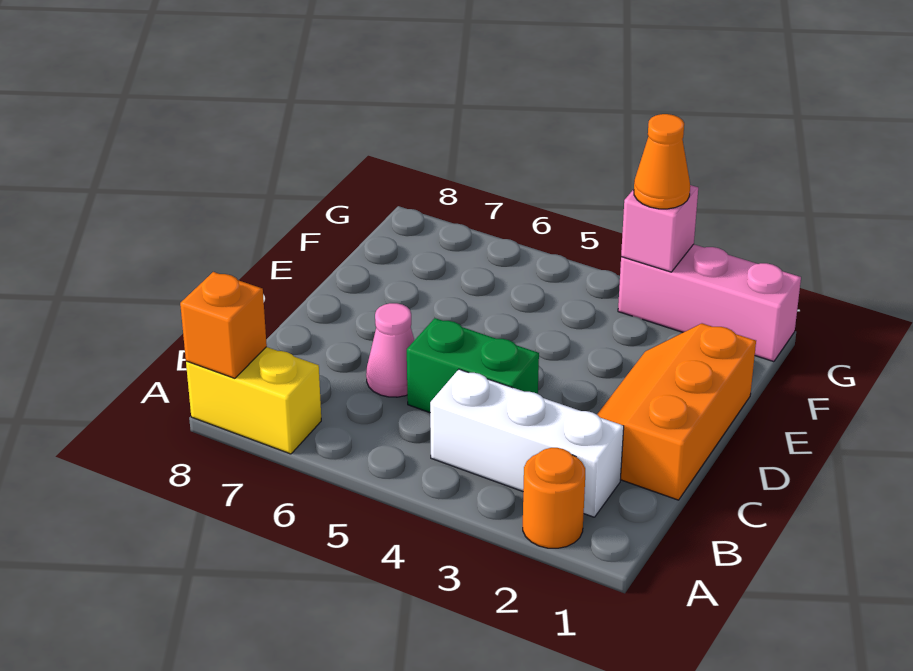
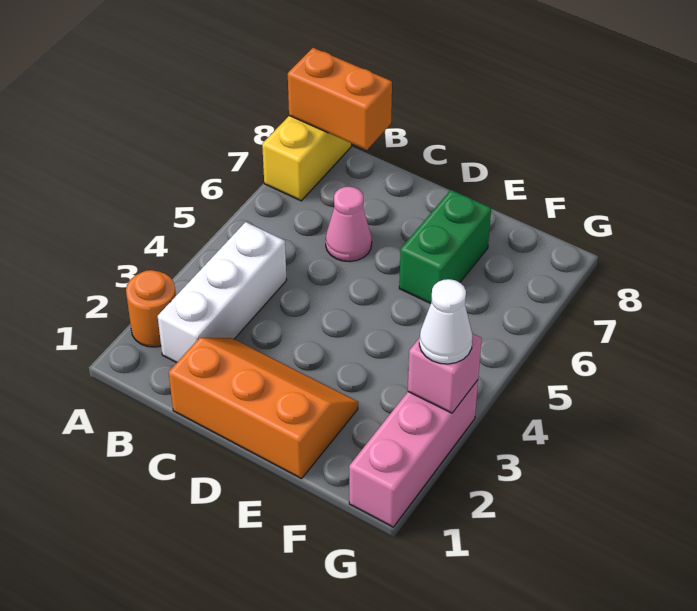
orange brick A8 level 2 -> orange brick A8:B8 level 2
green brick C4:C5 level 1 -> green brick E6:E7 level 1
orange cone G3 level 3 -> white cone G3 level 3

